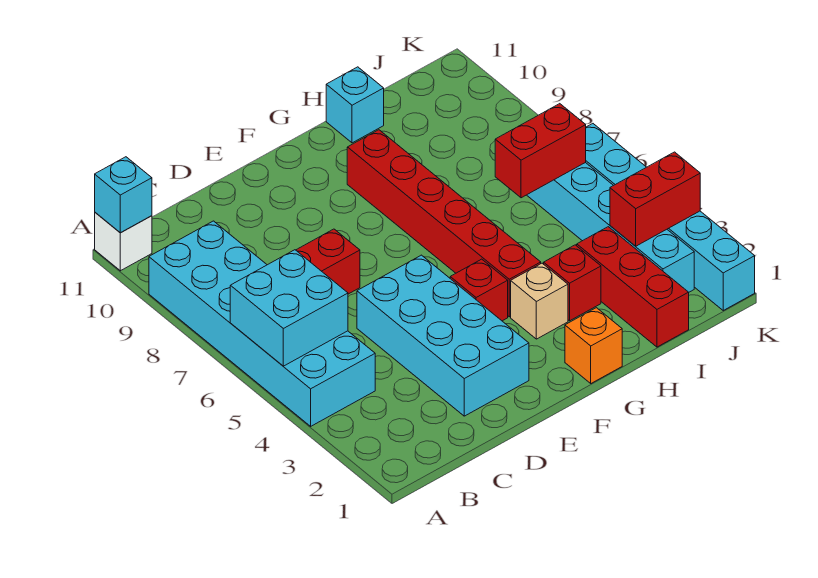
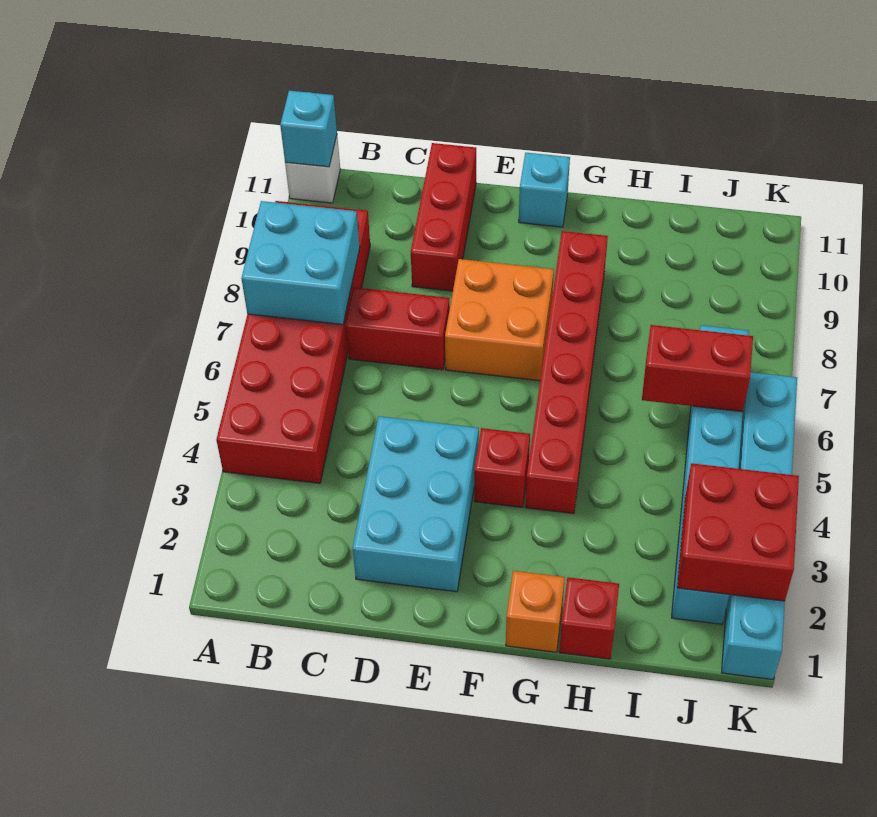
cyan brick A4:B9 level 1 -> red brick A4:B9 level 1
cyan brick A5:B6 level 2 -> cyan brick A7:B8 level 2
cyan brick D2:E5 level 1 -> cyan brick D2:E4 level 1
none -> orange brick E7:F8 level 1
tan brick G3 level 1 -> none
red brick H3 level 1 -> red brick H1 level 1
cyan brick H11 level 1 -> cyan brick F11 level 1
red brick I1:I3 level 1 -> red brick D9:D11 level 1
red brick J3:K3 level 2 -> red brick J2:K3 level 2

